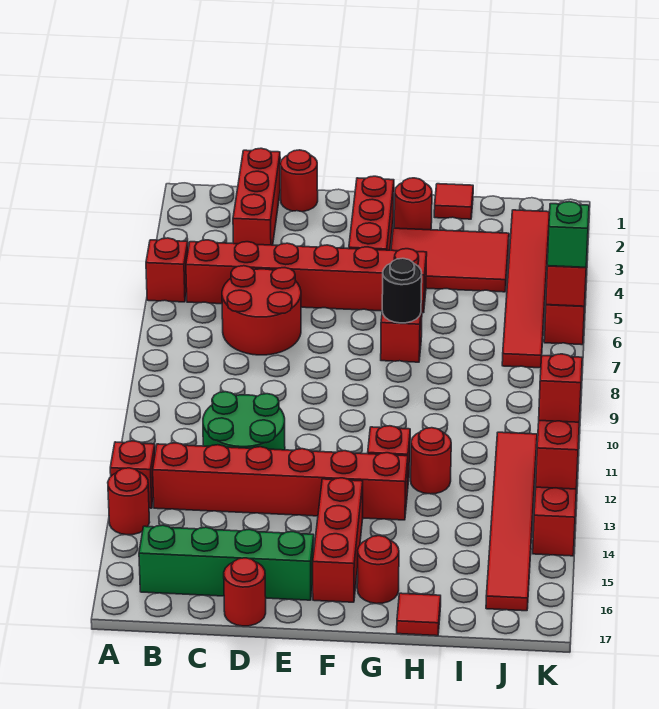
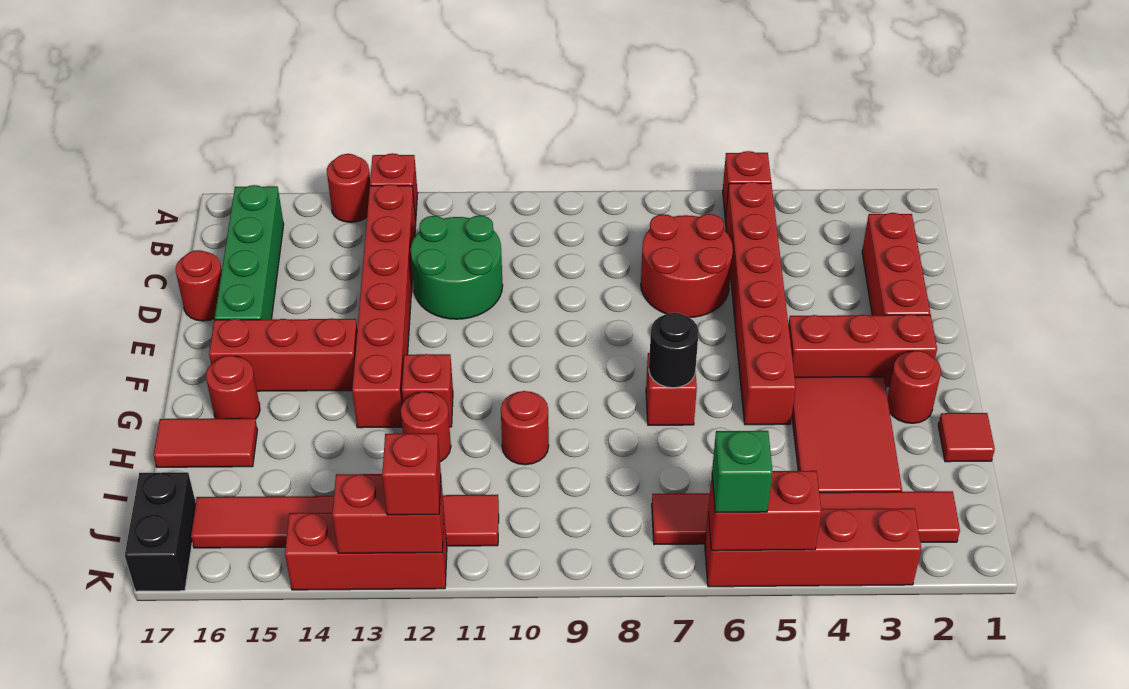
red brick C1:C3 level 1 -> red brick C2:E2 level 1
red round brick D1 level 1 -> red round brick H10 level 1
red tile H17 level 1 -> red tile H16:H17 level 1
none -> black brick J17:K17 level 1

